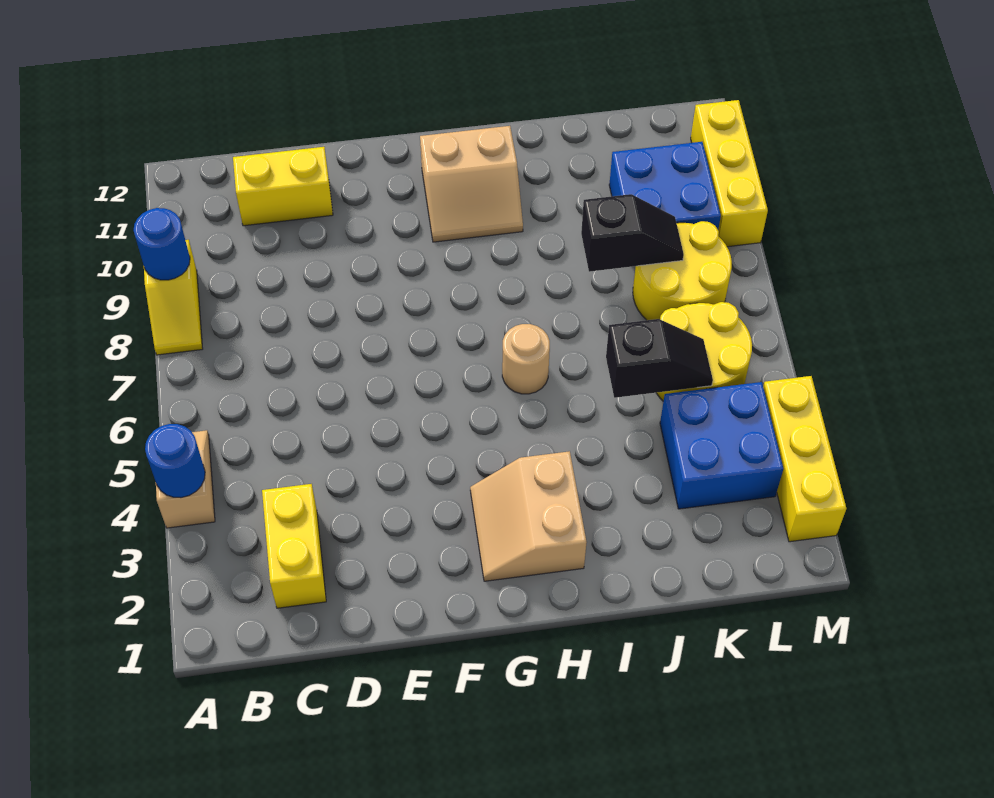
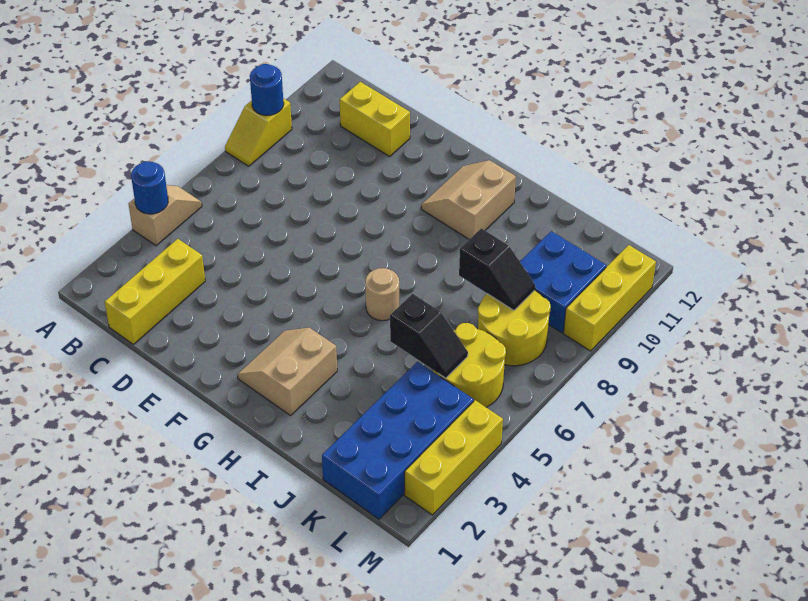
yellow brick C2:C3 level 1 -> yellow brick C1:C3 level 1
tan slope G10:H11 level 1 top 11 -> tan slope G10:H11 level 1 top H
blue brick K3:L4 level 1 -> blue brick K1:L4 level 1

